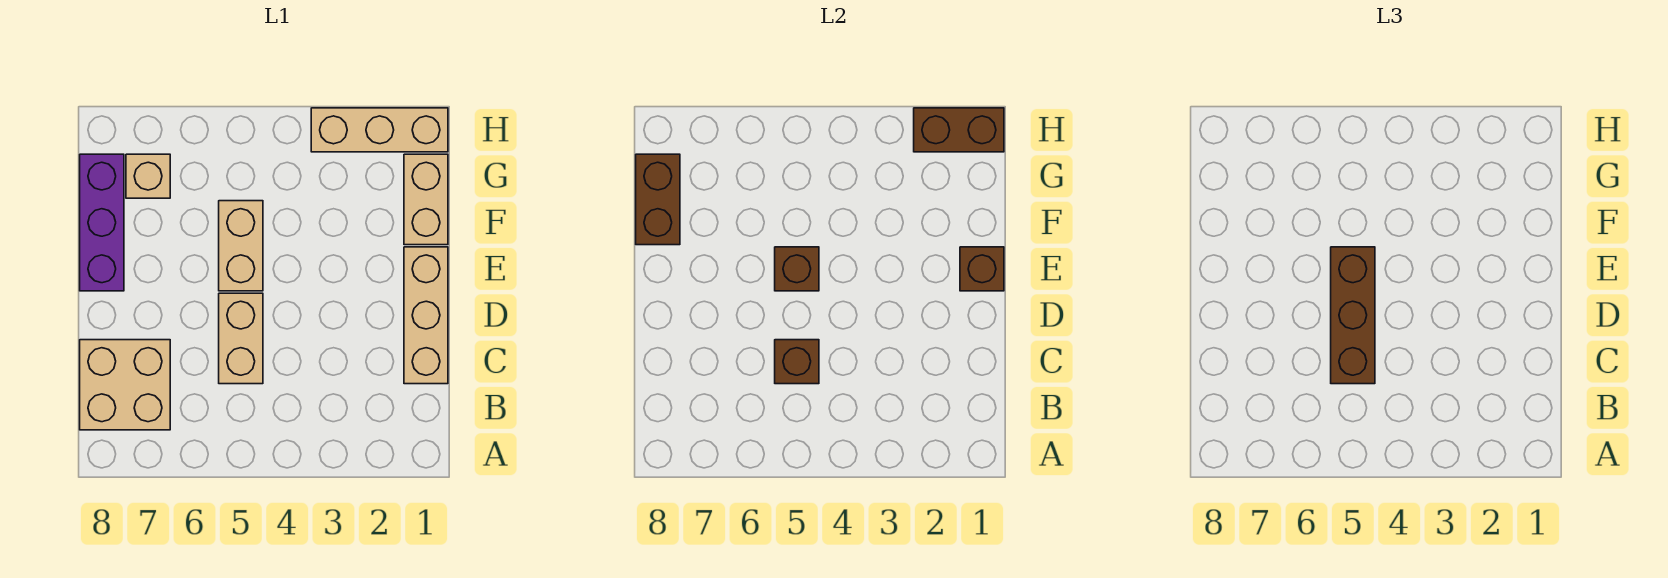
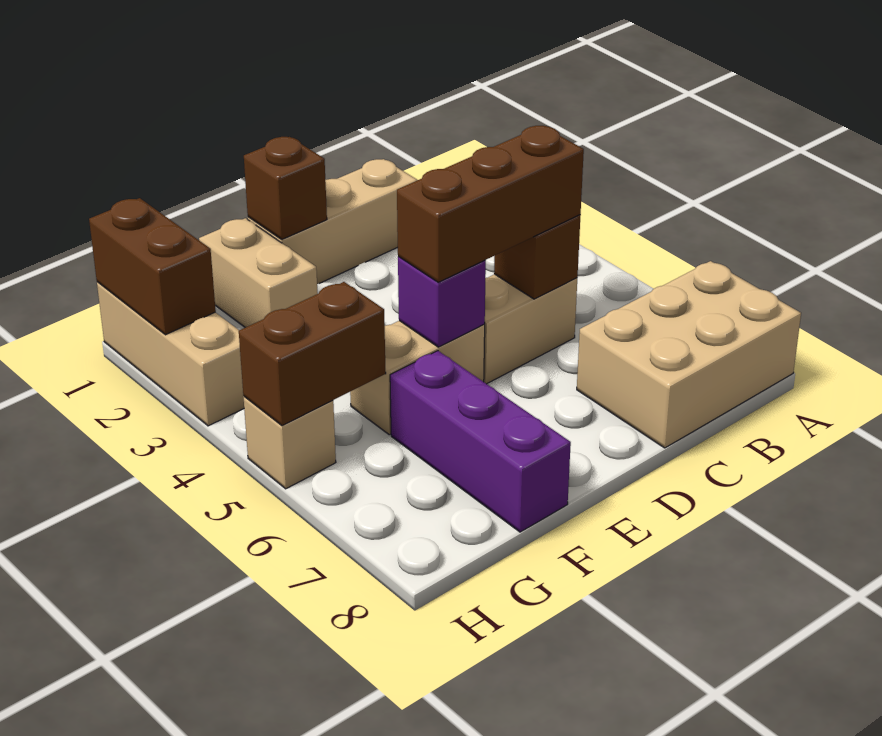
tan brick B7:C8 level 1 -> tan brick A7:C8 level 1
brown brick E5 level 2 -> purple brick E5 level 2
purple brick E8:G8 level 1 -> purple brick F6:F8 level 1
tan brick F1:G1 level 1 -> tan brick F1:F2 level 1
brown brick F8:G8 level 2 -> brown brick G5:H5 level 2
tan brick G7 level 1 -> tan brick H5 level 1

